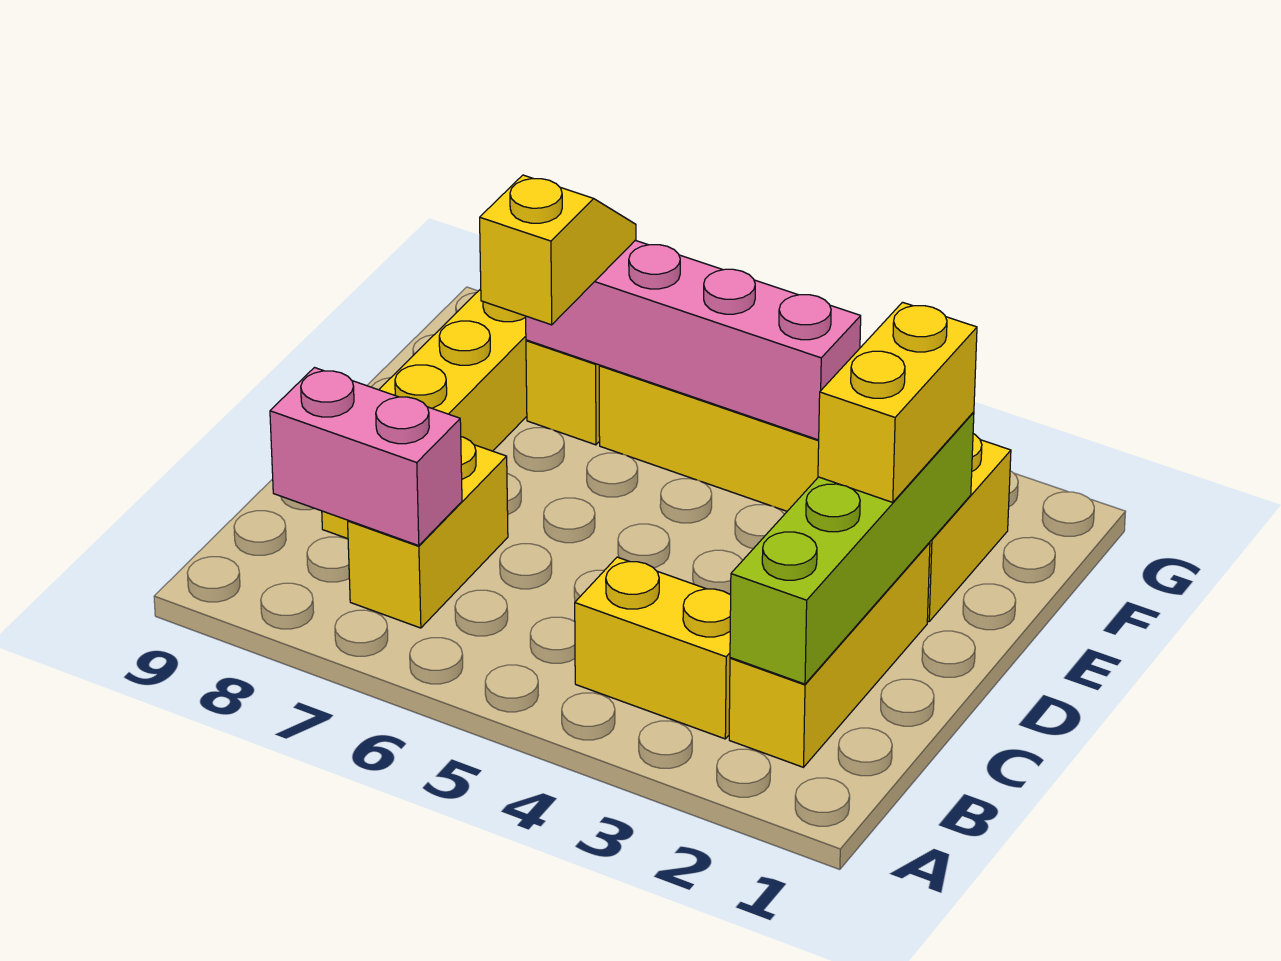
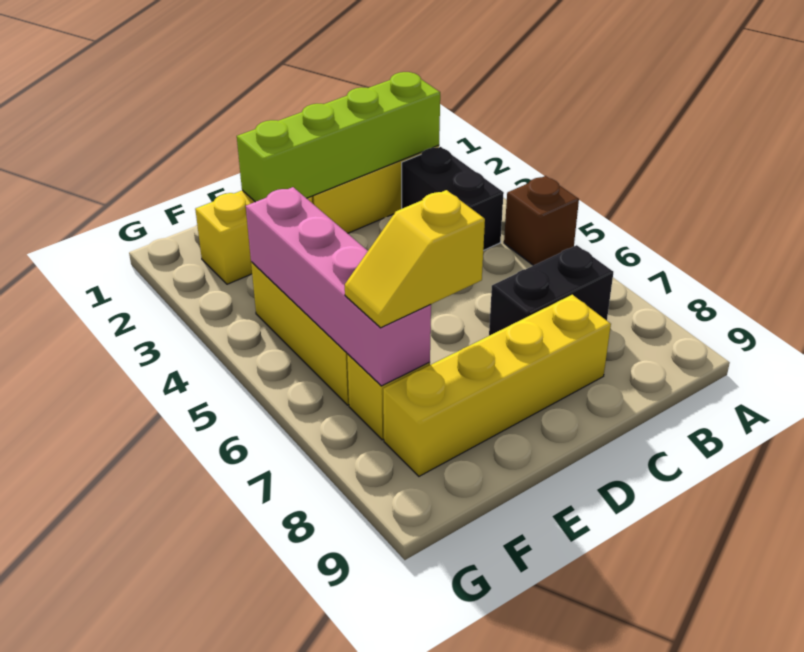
none -> brown brick A5 level 1
yellow brick B3:B4 level 1 -> black brick B3:B4 level 1
yellow brick B7:C7 level 1 -> black brick B7:C7 level 1
pink brick B7:B8 level 2 -> none
yellow brick D2:E2 level 3 -> none

